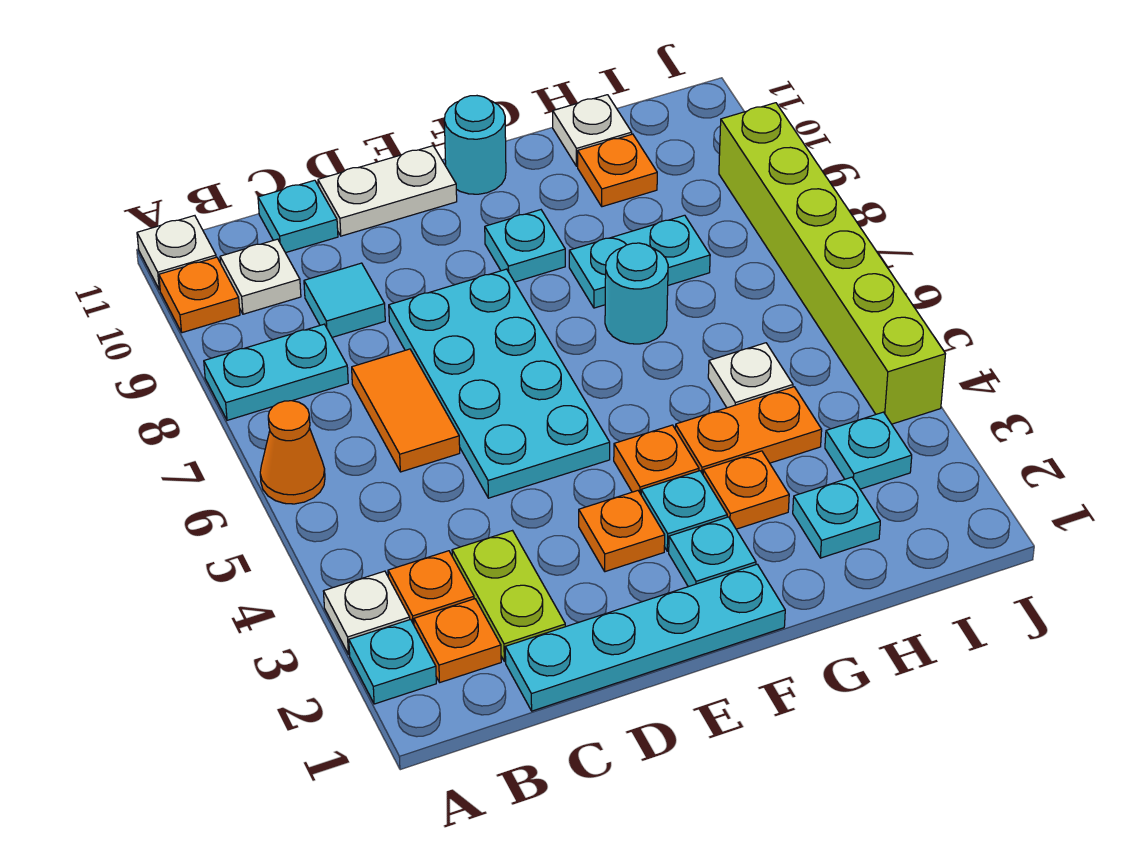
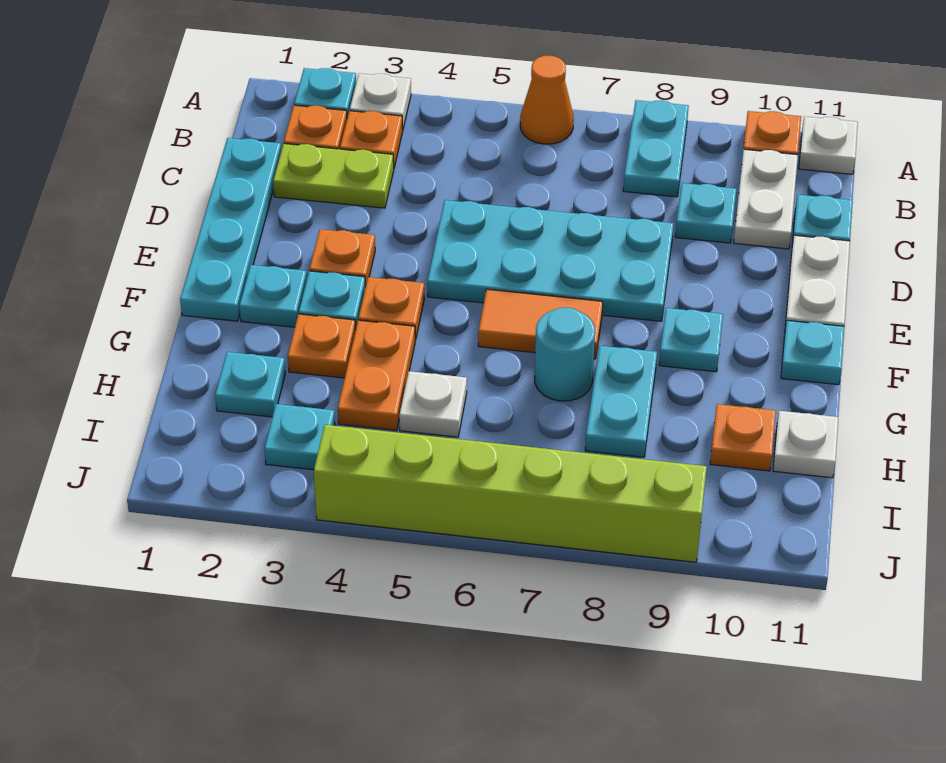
white plate B10 level 1 -> white plate B10:C10 level 1
orange tile C6:C7 level 1 -> orange tile F6:F7 level 1
cyan tile C9 level 1 -> cyan plate C9 level 1
cyan round brick F11 level 1 -> cyan plate F11 level 1

